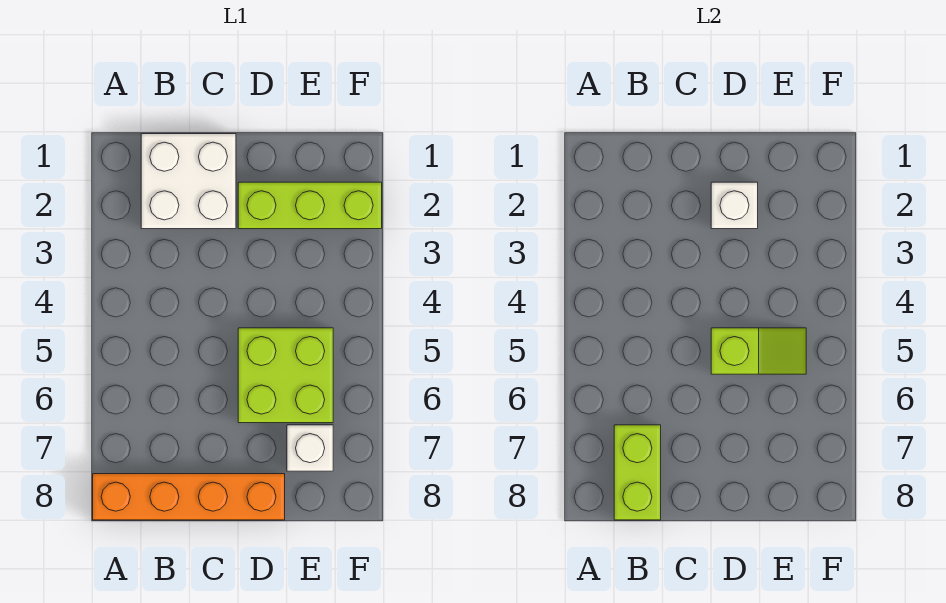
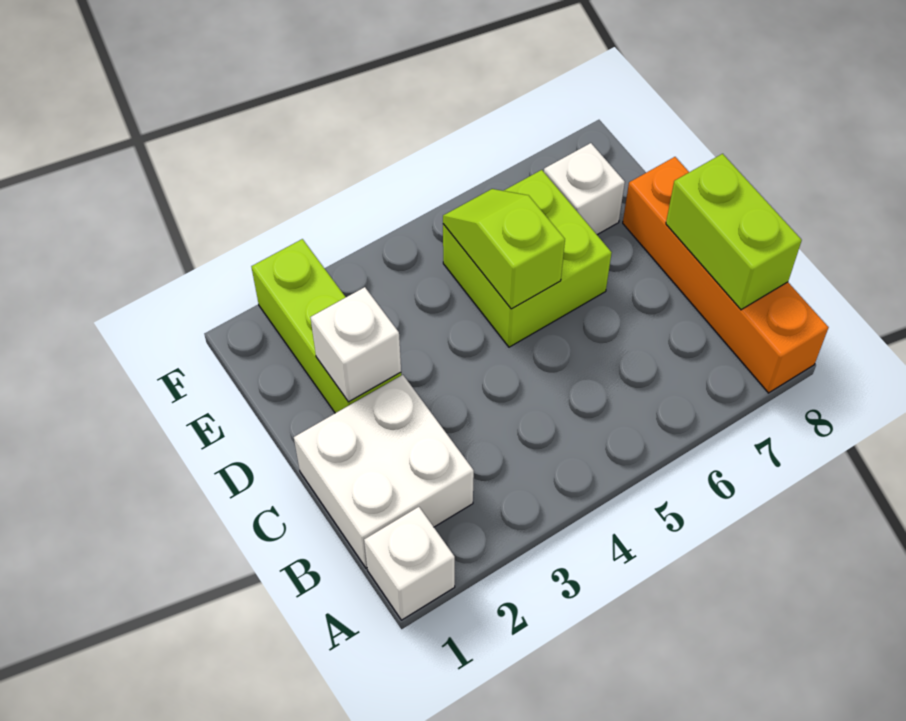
none -> white brick A1 level 1
lime brick B7:B8 level 2 -> lime brick B8:C8 level 2

